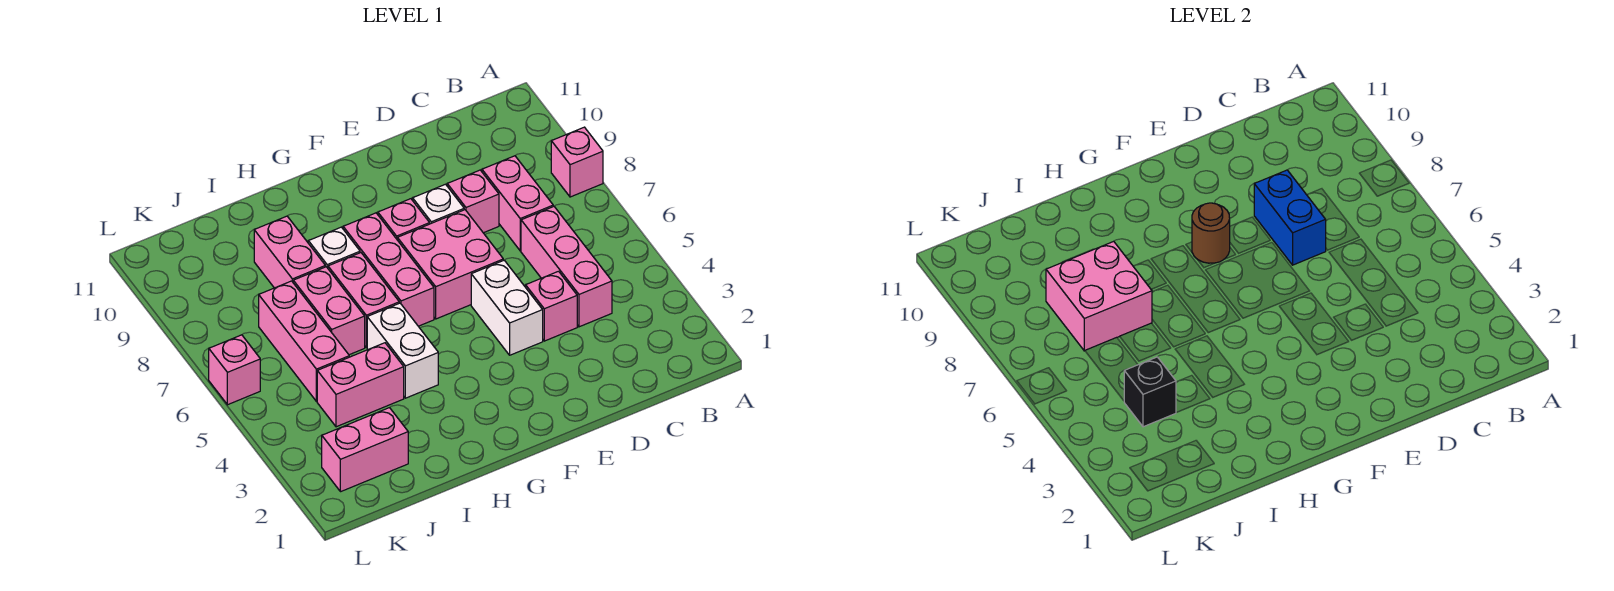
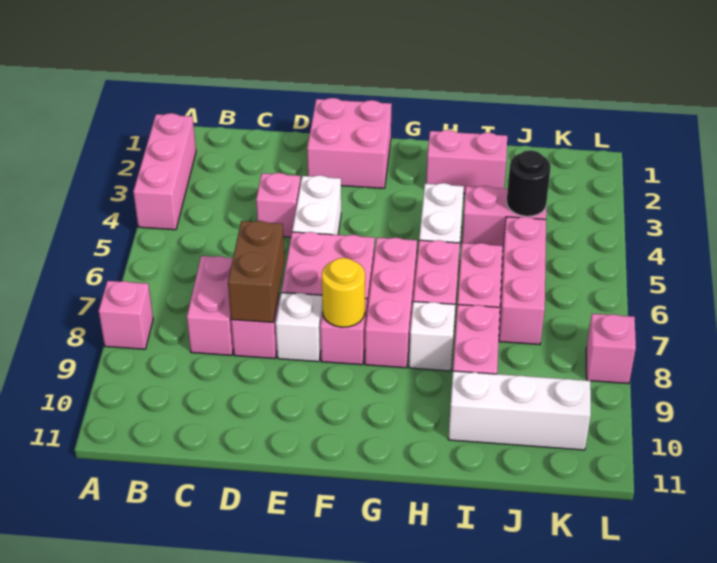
pink brick C4:C6 level 1 -> pink brick A2:A4 level 1
blue brick D7:D8 level 2 -> brown brick D7:D8 level 2
brown round brick F8 level 2 -> yellow round brick F8 level 2
pink brick I7:J8 level 2 -> pink brick E1:F2 level 1
none -> white brick I10:K10 level 1
pink brick J2:K2 level 1 -> pink brick H2:I2 level 1
black brick J4 level 2 -> black round brick J4 level 2
pink brick L6 level 1 -> pink brick L8 level 1

